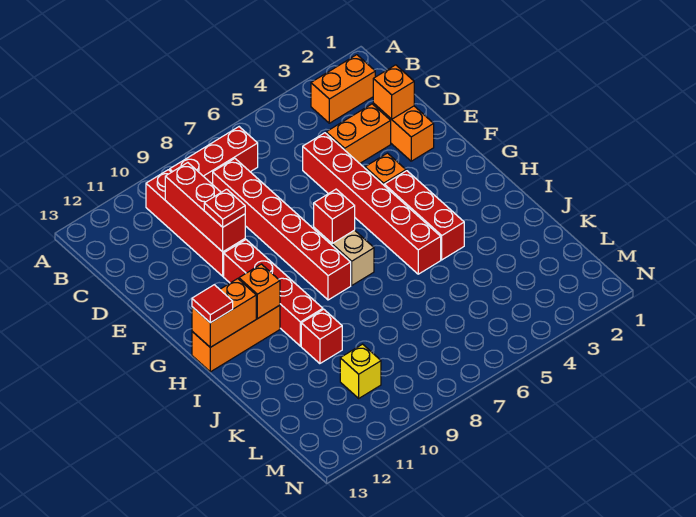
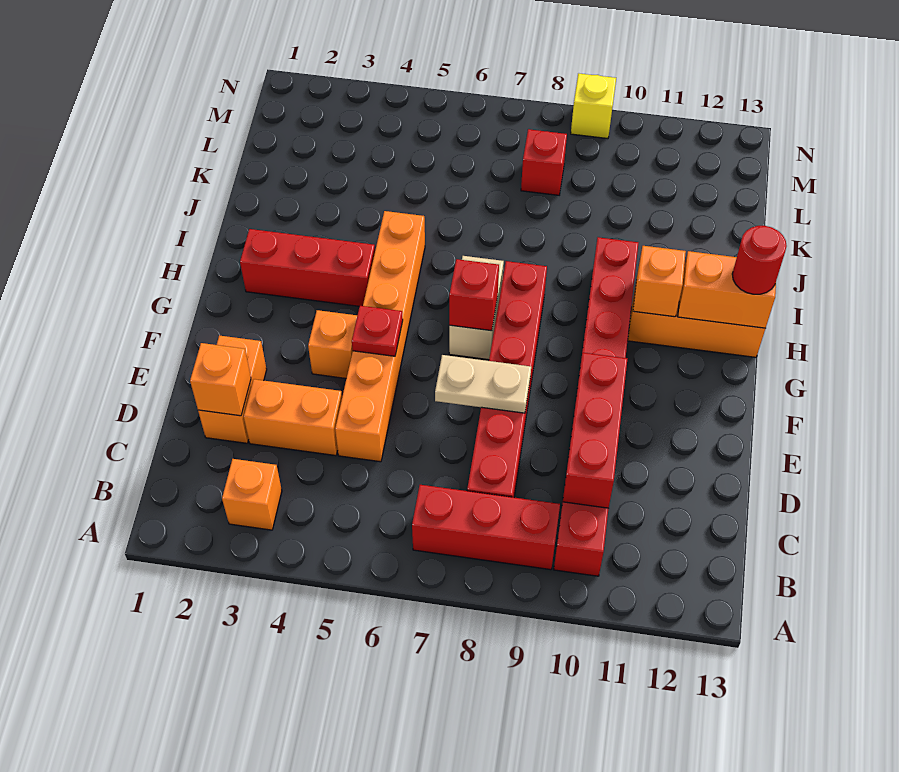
orange brick B2:B3 level 1 -> orange brick B3 level 1
red brick D5:I5 level 1 -> orange brick D5:I5 level 1
none -> tan plate E7:E8 level 2
red plate E10 level 3 -> red plate F5 level 2
red brick G4:I4 level 1 -> red brick H2:H4 level 1
red tile H13 level 3 -> red round brick H13 level 3
red brick J10 level 1 -> red brick L8 level 1
yellow brick L10 level 1 -> yellow brick N9 level 1

